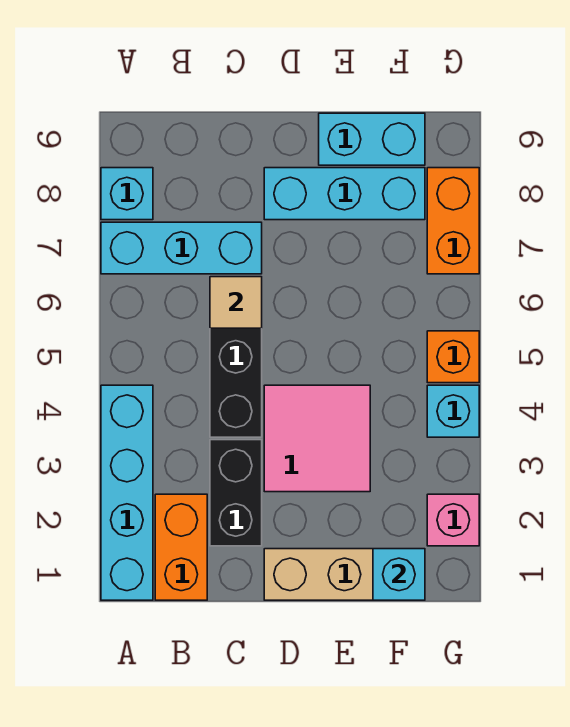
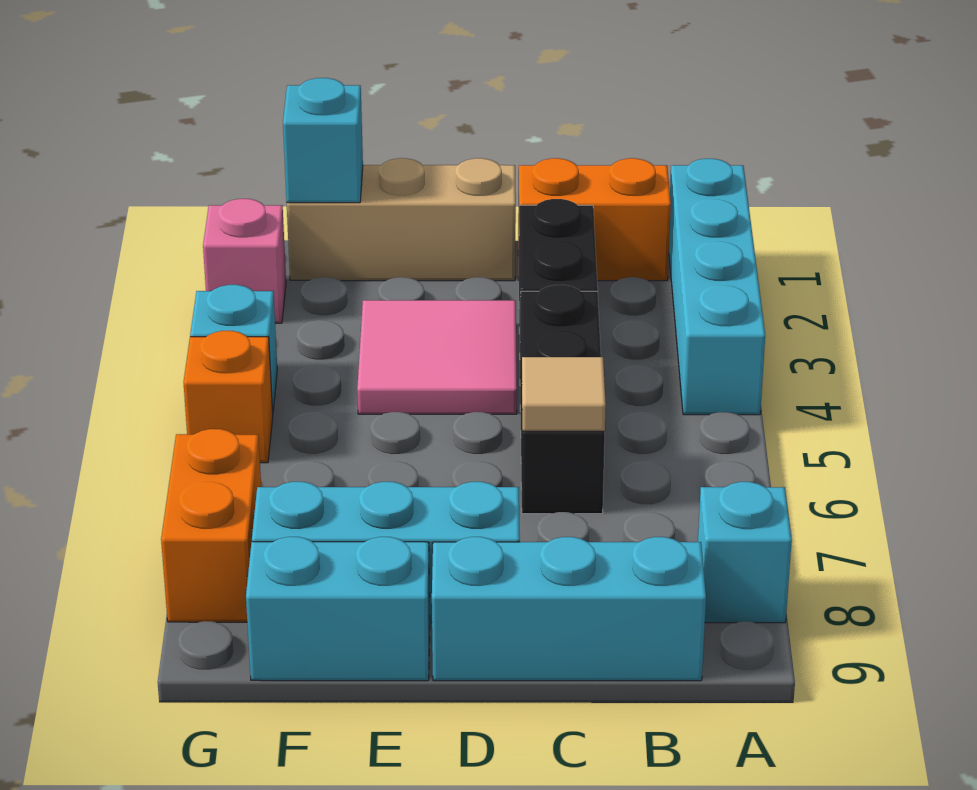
cyan brick A7:C7 level 1 -> cyan brick B9:D9 level 1
orange brick B1:B2 level 1 -> orange brick B1:C1 level 1

